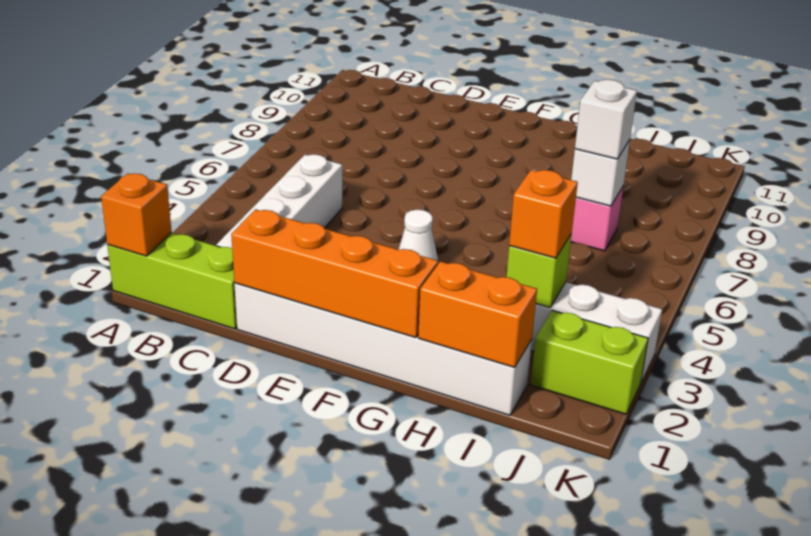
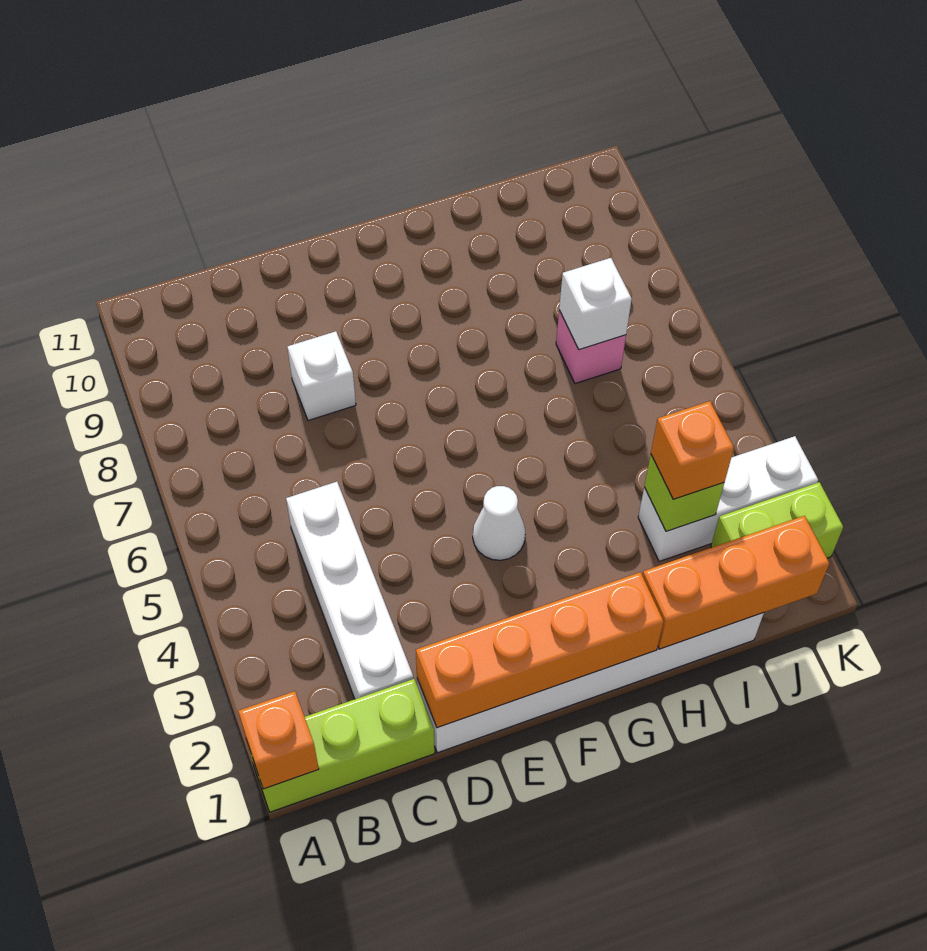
orange brick H1:I1 level 2 -> orange brick H1:J1 level 2
white brick I7 level 3 -> white brick D8 level 1

